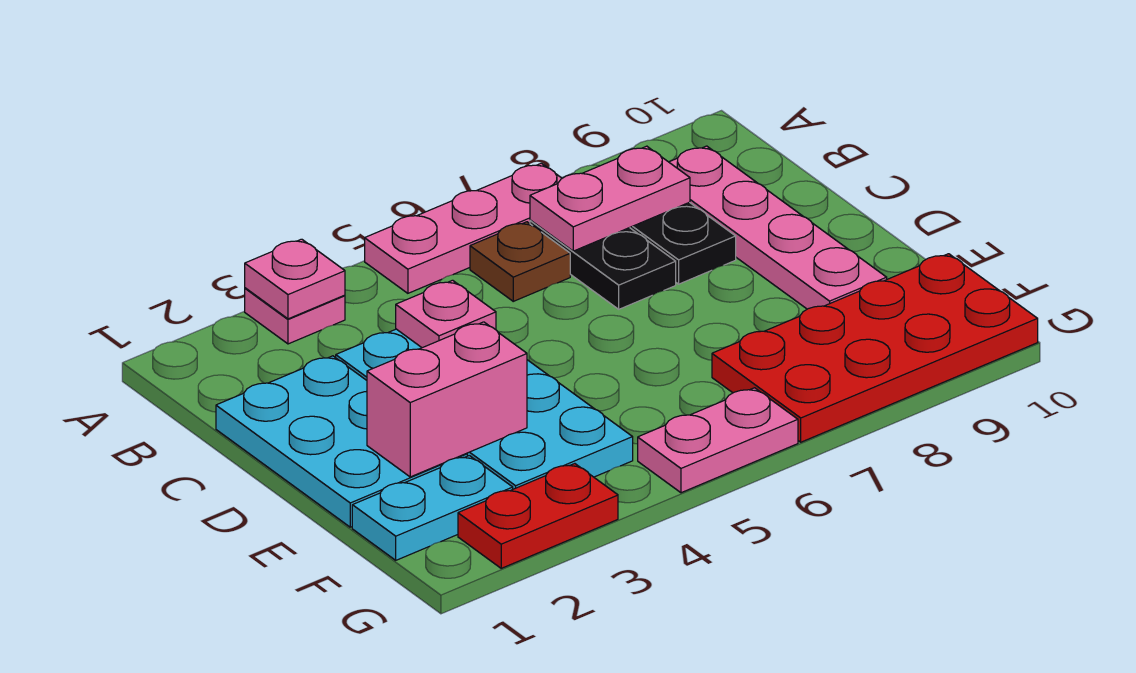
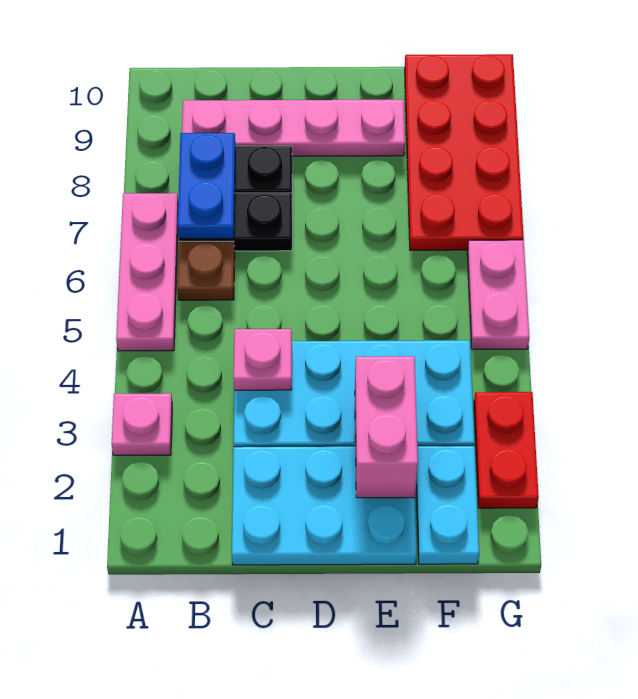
pink plate A3 level 2 -> none
pink plate B7:B8 level 2 -> blue plate B7:B8 level 2

